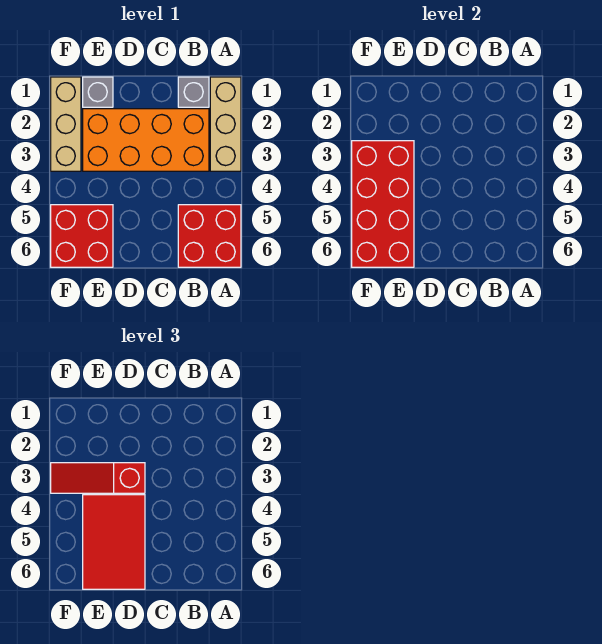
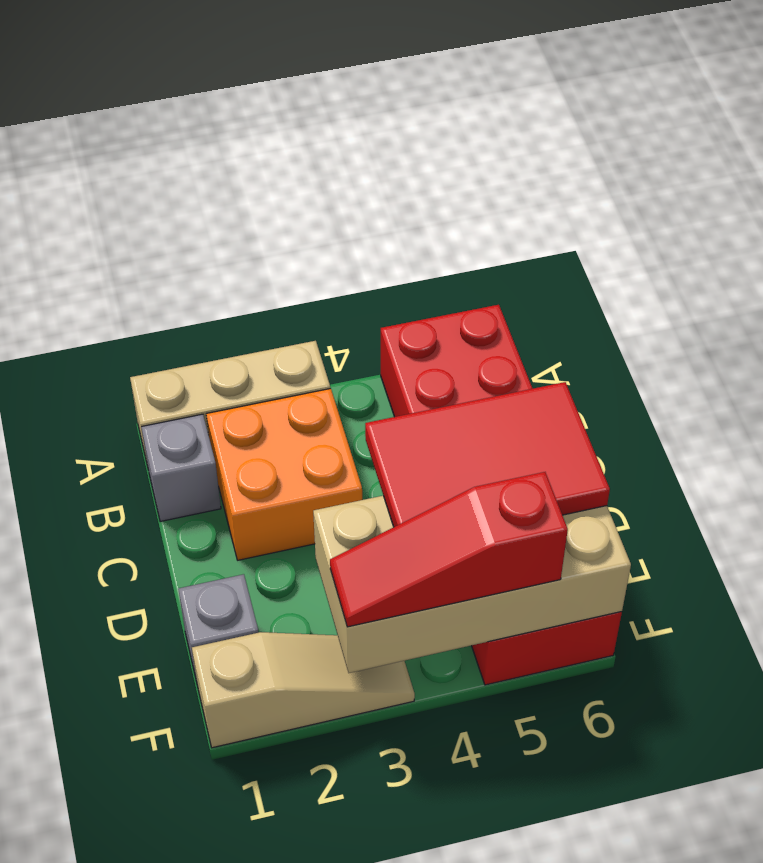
orange brick B2:E3 level 1 -> orange brick B2:C3 level 1
red slope D3:F3 level 3 top D -> red slope F3:F5 level 3 top 5
red brick E3:F6 level 2 -> tan brick E3:F6 level 2
tan brick F1:F3 level 1 -> tan slope F1:F3 level 1 top 1

